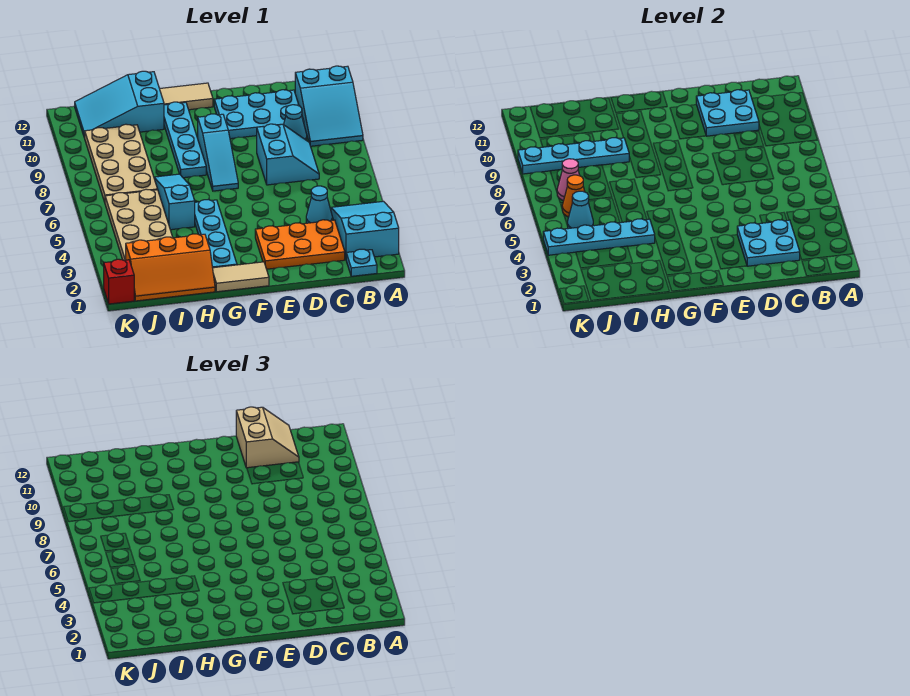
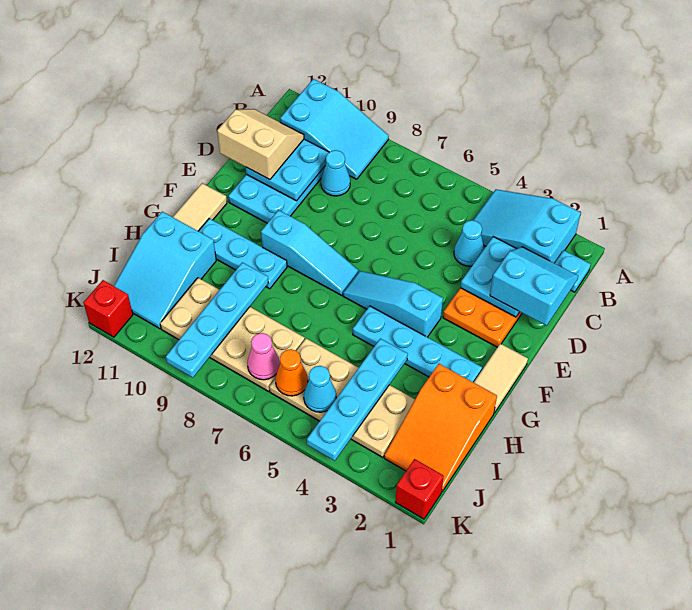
cyan slope C7:D8 level 1 top D -> cyan slope C1:D2 level 3 top D
cyan plate G8:G11 level 1 -> cyan plate G9:G11 level 1
orange slope H1:J2 level 1 top 2 -> orange slope H1:J2 level 1 top H
cyan slope H5:H7 level 1 top 5 -> cyan slope F4:F6 level 1 top 4
none -> red brick K12 level 1

